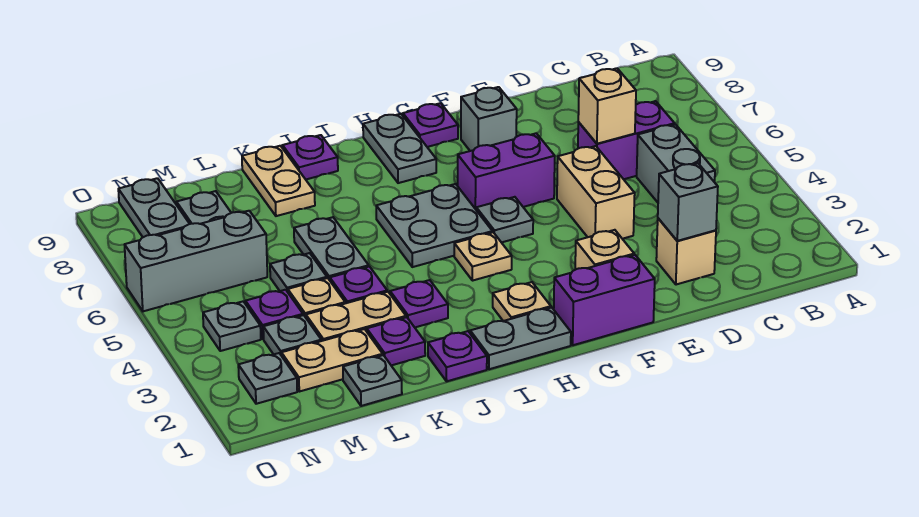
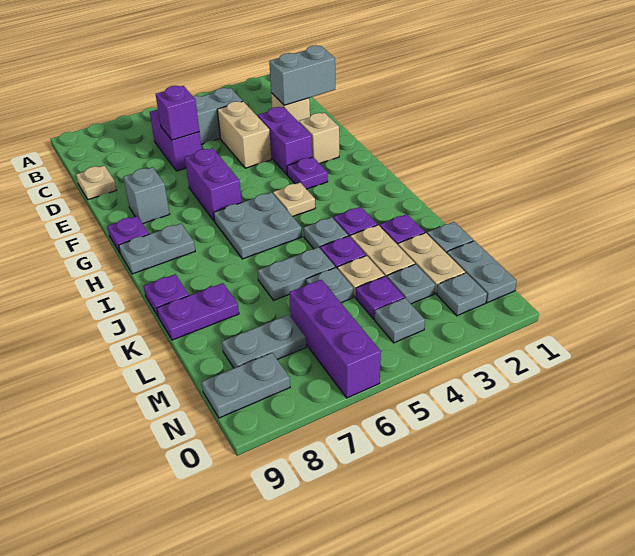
grey brick D2 level 2 -> grey brick D1:D2 level 2
tan brick D6 level 2 -> purple brick D6 level 2
tan brick E4:E5 level 1 -> tan brick D4:E4 level 1
purple brick F1:G1 level 1 -> purple brick E3:F3 level 1
grey plate G5 level 1 -> grey plate J4 level 1
grey plate H1:I1 level 1 -> grey plate M1:N1 level 1
tan plate H2 level 1 -> tan plate D9 level 1
purple plate J1 level 1 -> purple plate G3 level 1
tan plate K8:K9 level 1 -> purple plate K8:K9 level 1
grey brick M6:O6 level 1 -> purple brick M6:O6 level 1

